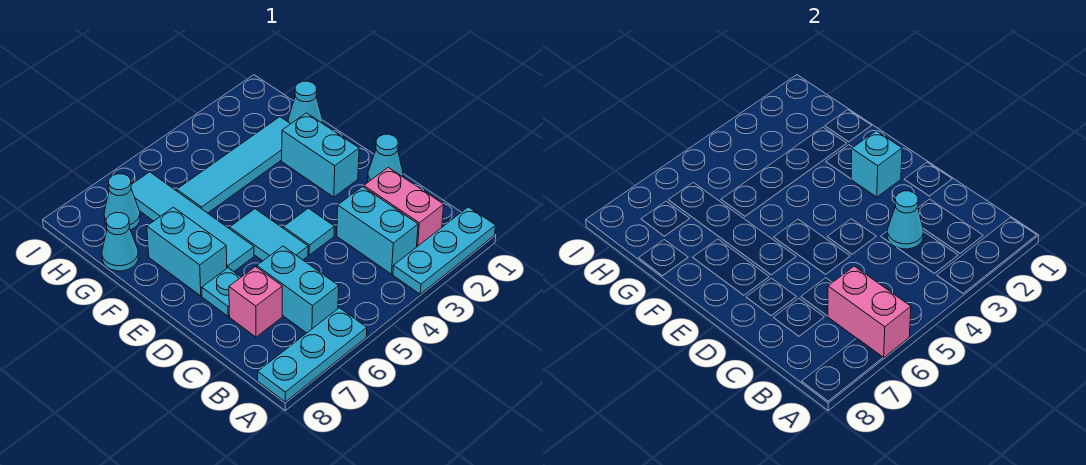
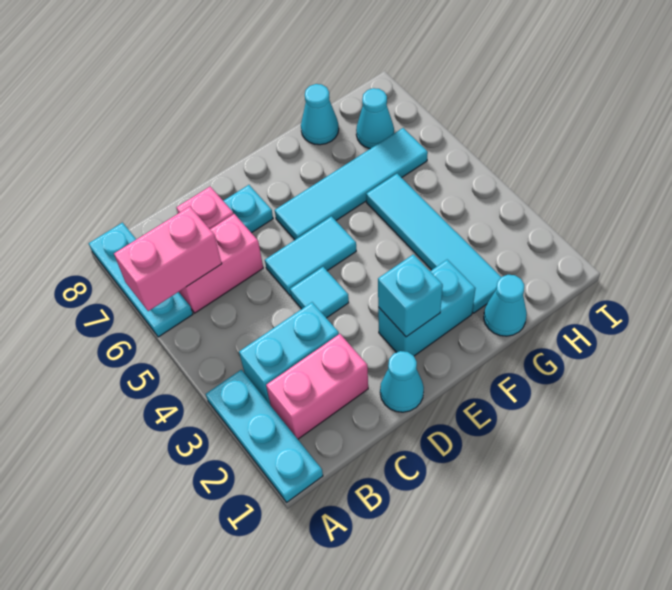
cyan brick B6:C6 level 1 -> pink brick B6:C6 level 1
cyan cone C3 level 2 -> none
cyan brick E7:F7 level 1 -> none

